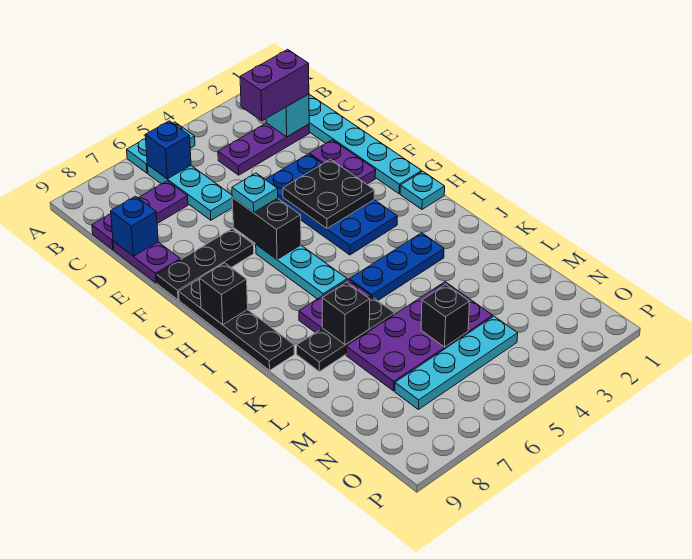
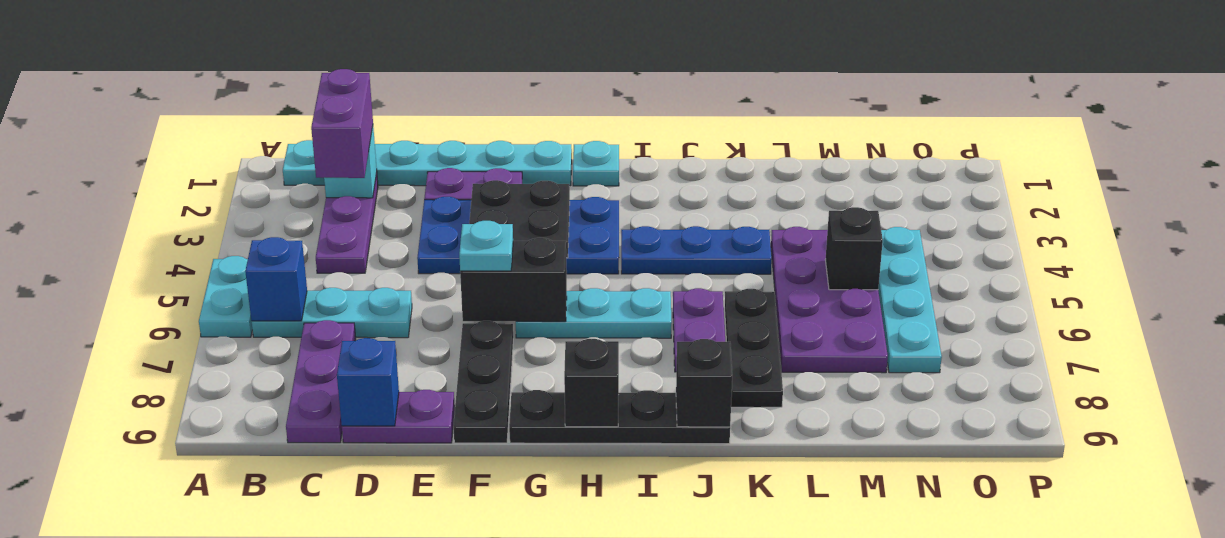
blue plate J3:J5 level 1 -> blue plate I4:K4 level 1
black brick K7 level 2 -> black brick J9 level 2

